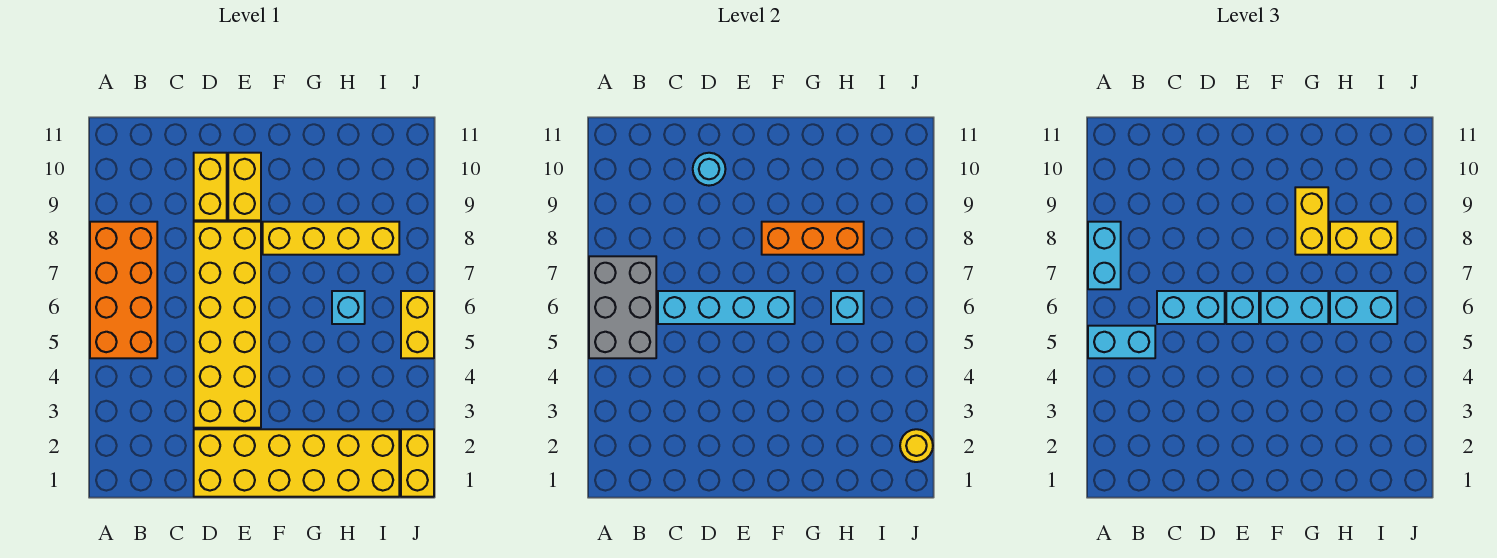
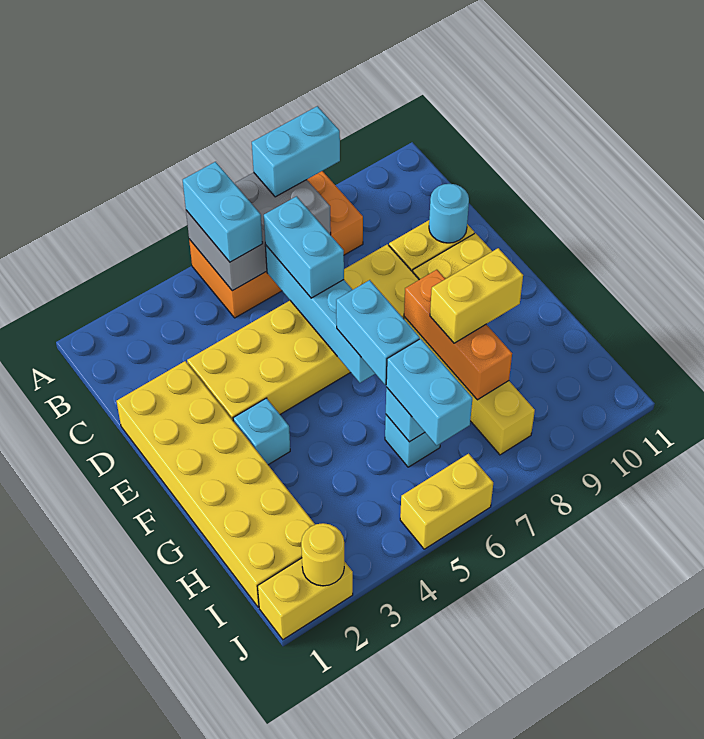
cyan brick E6 level 3 -> cyan brick F3 level 1
yellow brick H8:I8 level 3 -> none

